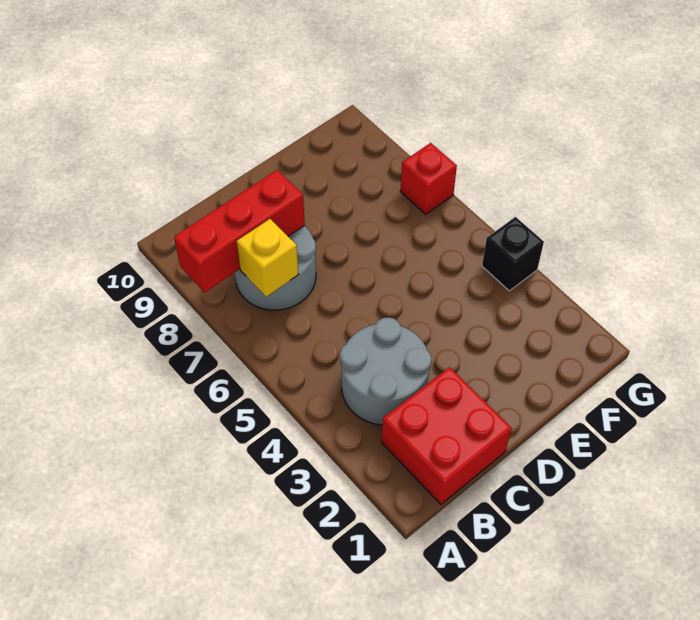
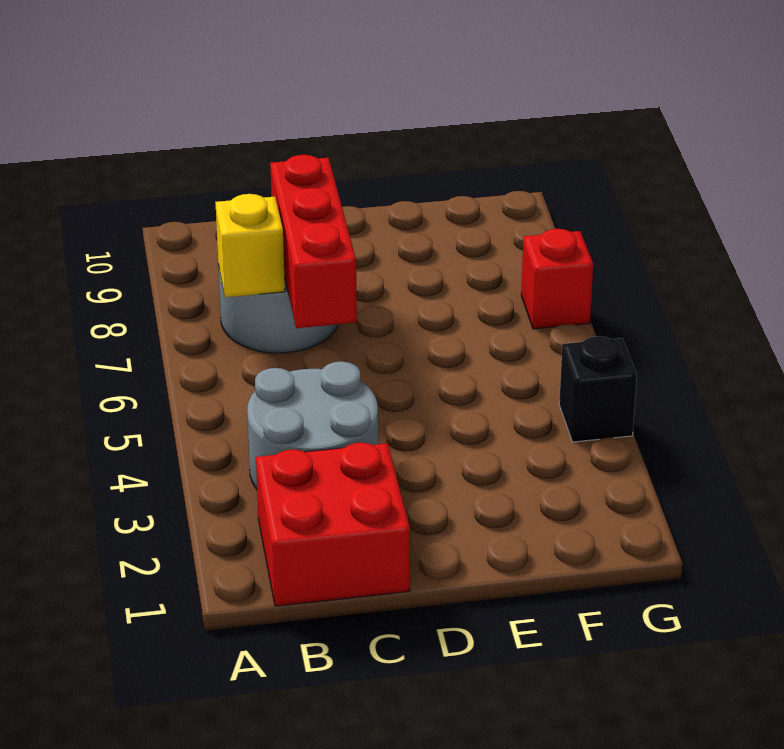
red brick A8:C8 level 2 -> red brick C6:C8 level 2

